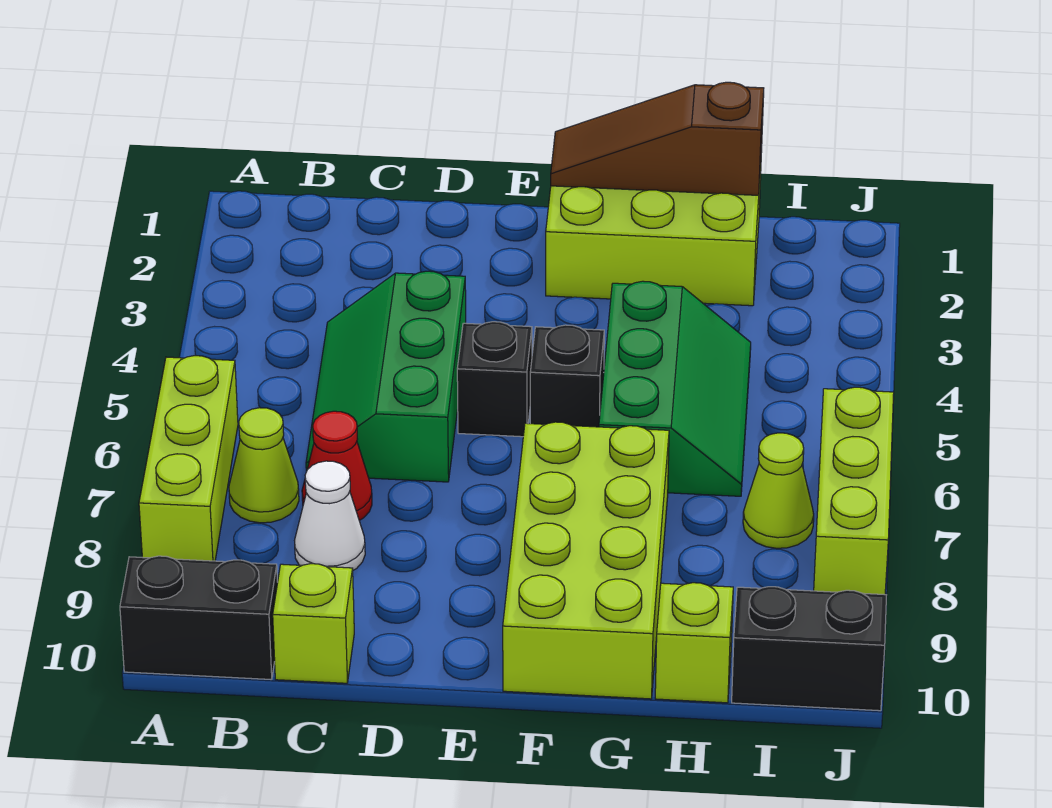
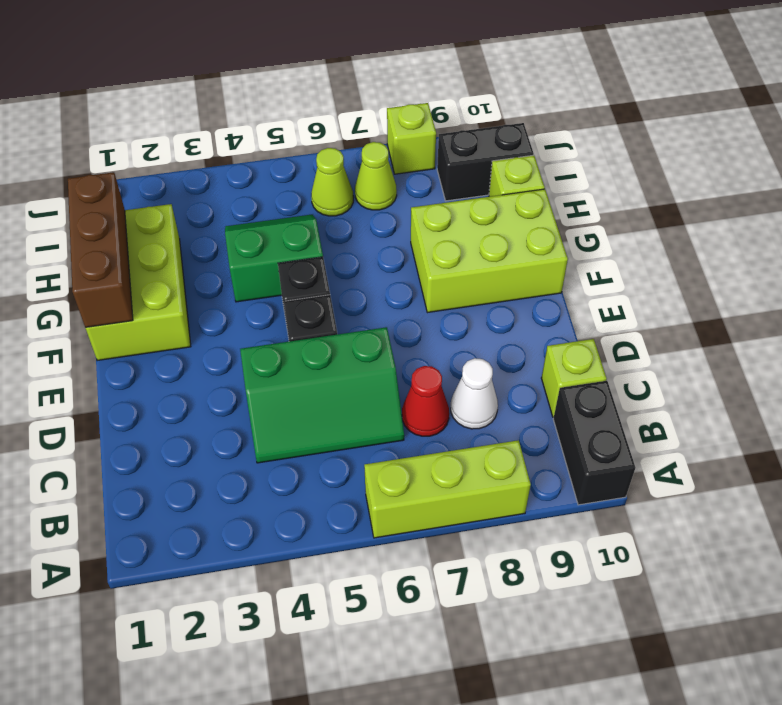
lime cone B7 level 1 -> lime cone I6 level 1
brown slope F1:H1 level 2 top H -> brown brick F1:H1 level 2
lime brick F7:G10 level 1 -> lime brick F8:G10 level 1
green slope G4:H6 level 1 top G -> green slope G4:H5 level 1 top G
black brick I10:J10 level 1 -> black brick I9:I10 level 1
lime brick J6:J8 level 1 -> lime brick J8 level 1

